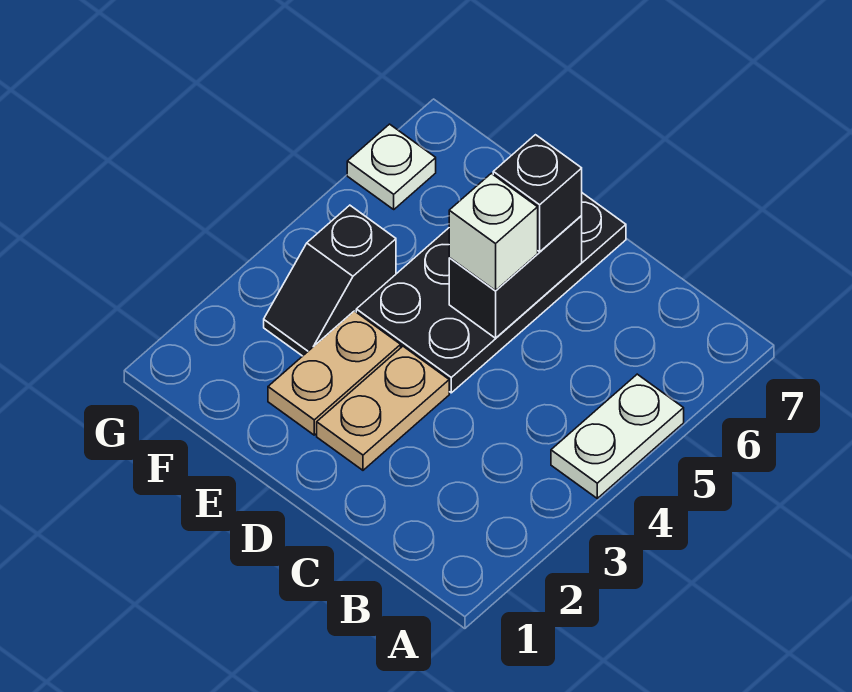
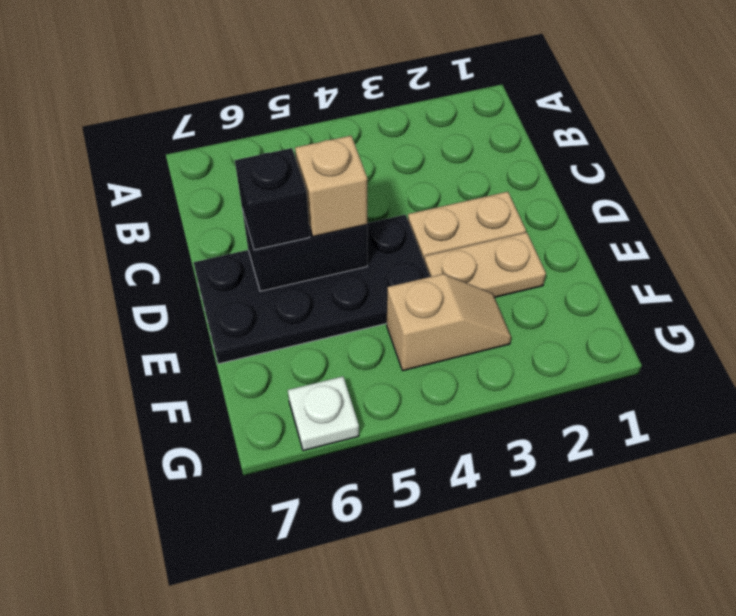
white plate A4:A5 level 1 -> none
white brick D5 level 3 -> tan brick D5 level 3
black slope F3:F4 level 1 top 4 -> tan slope F3:F4 level 1 top 4

